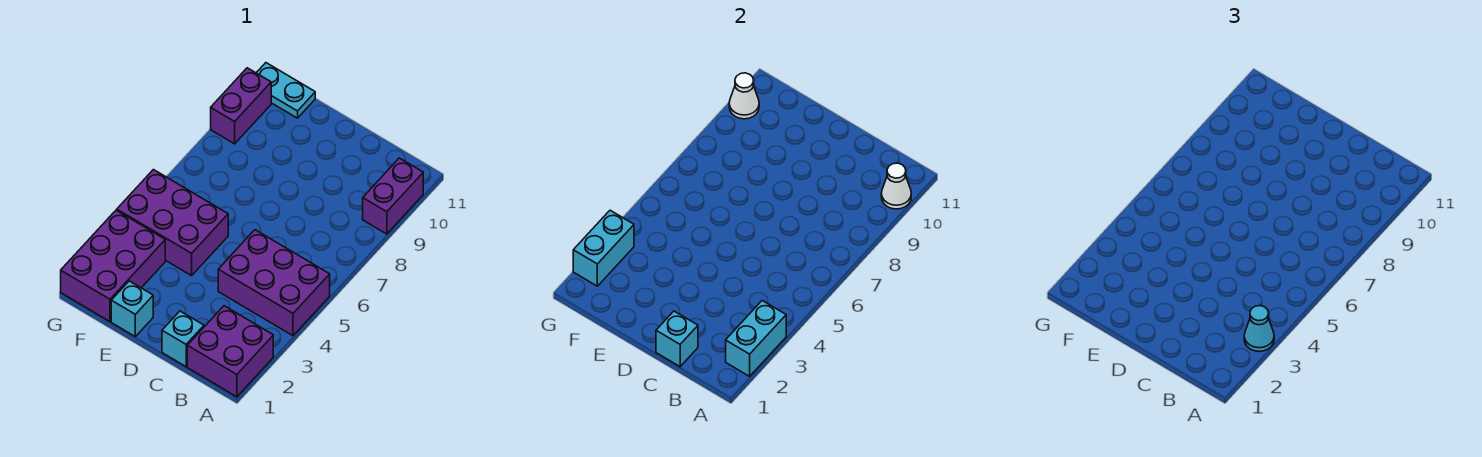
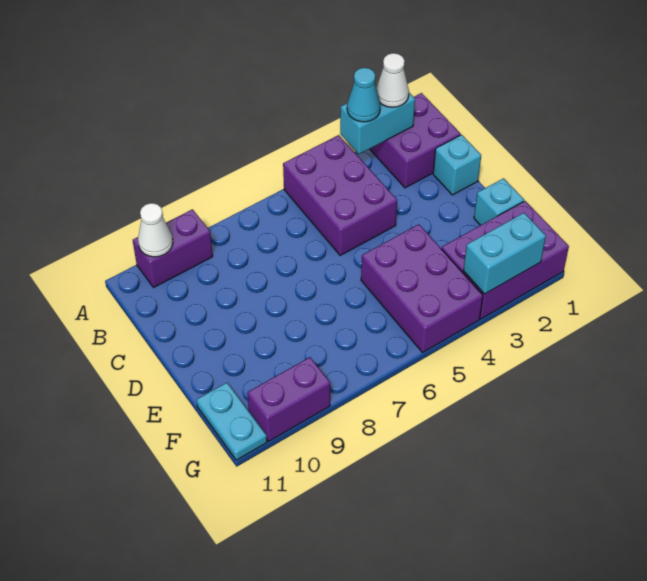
cyan brick C1 level 2 -> none
white cone G10 level 2 -> white cone A2 level 3

